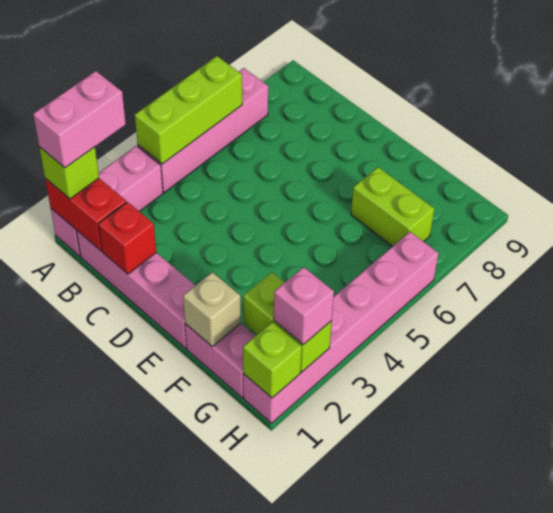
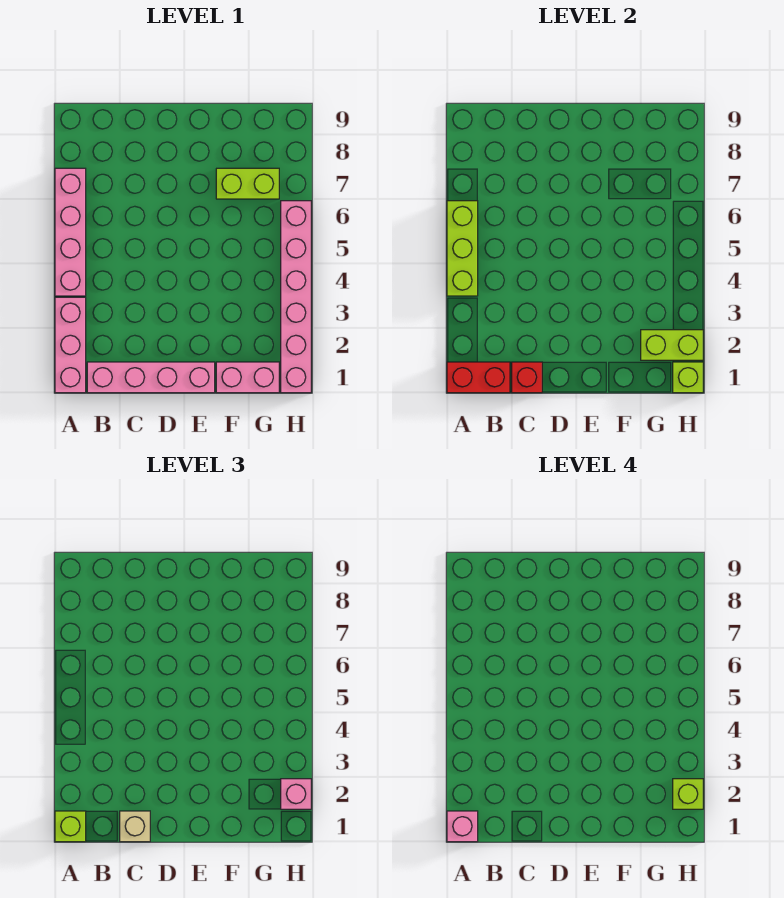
pink brick A1:A2 level 4 -> pink brick A1 level 4
tan brick F1 level 2 -> tan brick C1 level 3
none -> lime brick H2 level 4

